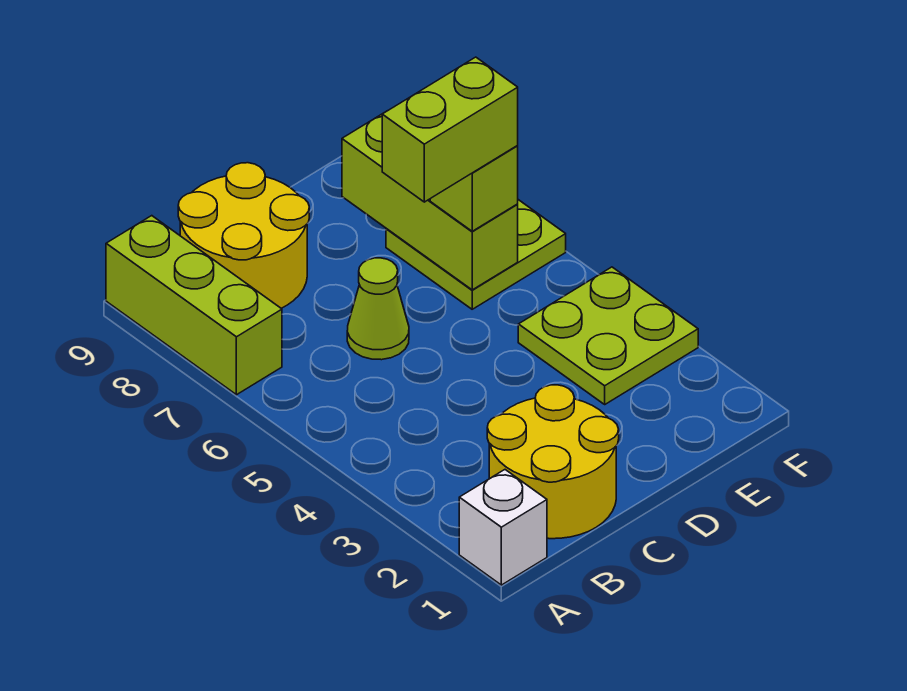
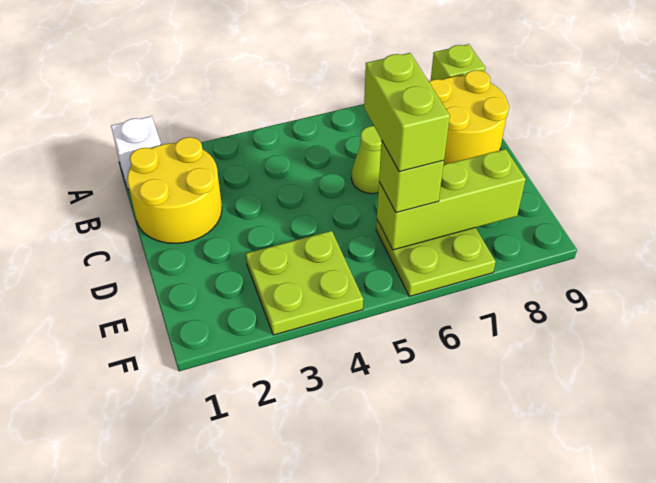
lime brick A7:A9 level 1 -> lime brick A9 level 1

